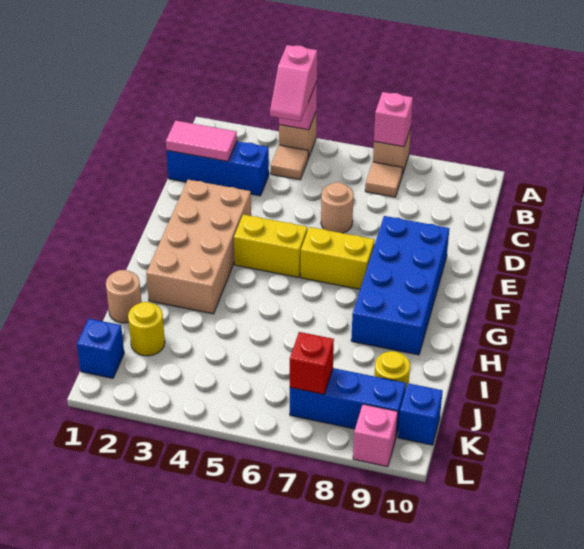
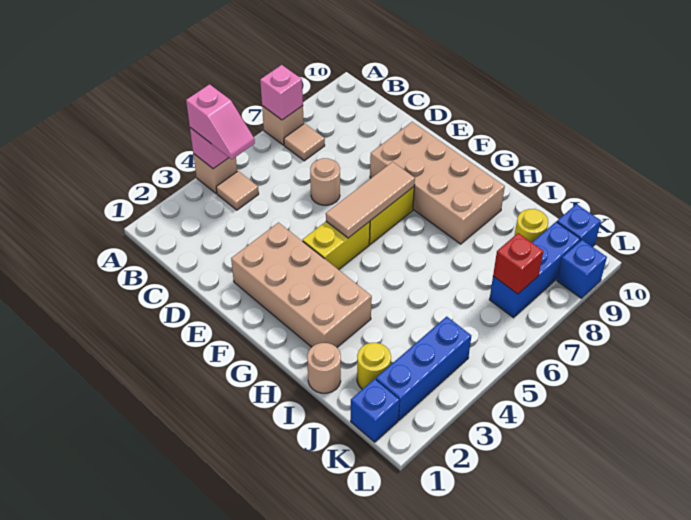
blue brick C1:C3 level 1 -> blue brick K2:K4 level 1
pink tile C1:C2 level 2 -> none
blue brick E8:H9 level 1 -> tan brick E8:H9 level 1
none -> tan tile F5:F7 level 2
pink brick L9 level 1 -> blue brick L9 level 1

